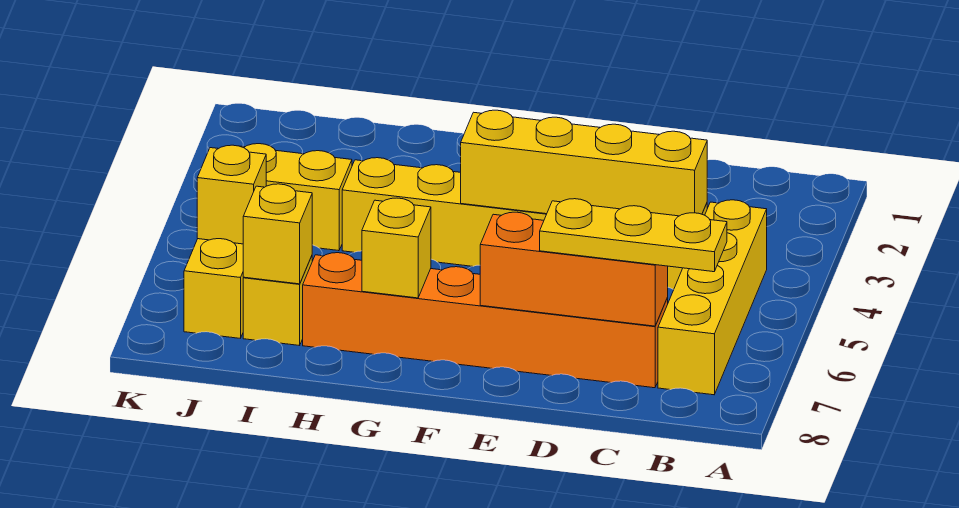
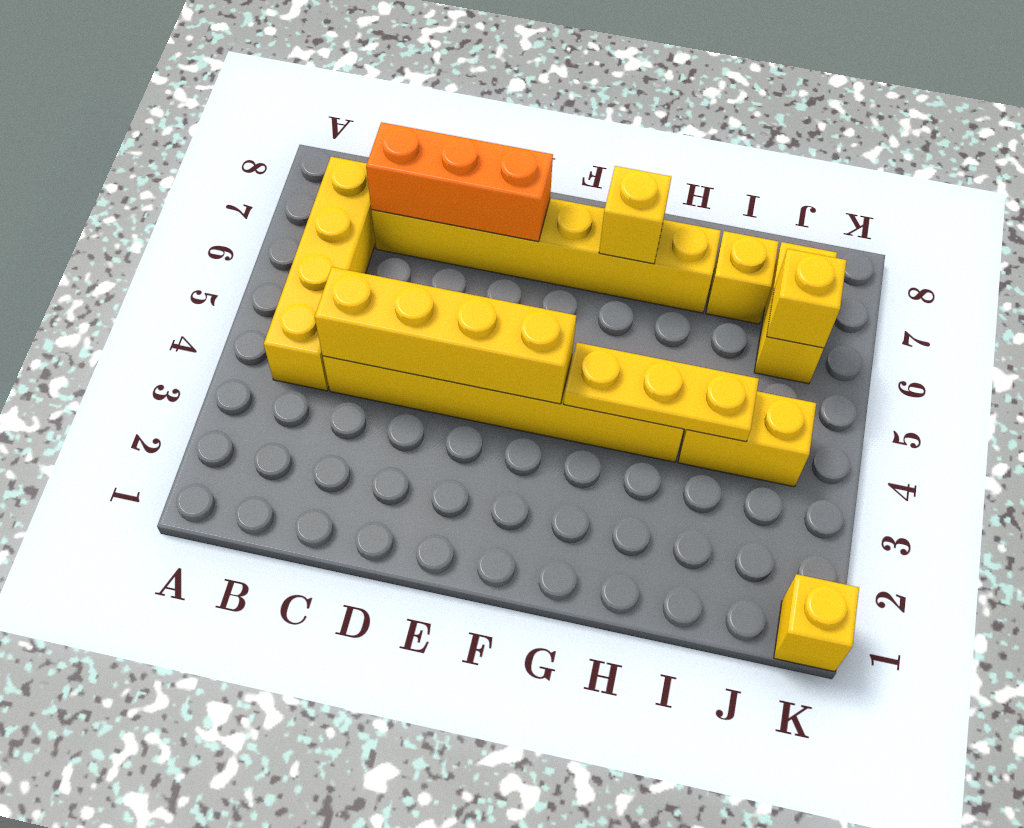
yellow plate B7:D7 level 3 -> yellow plate G4:I4 level 2
orange brick C7:H7 level 1 -> yellow brick C7:H7 level 1
yellow brick I7 level 2 -> yellow brick K1 level 1

